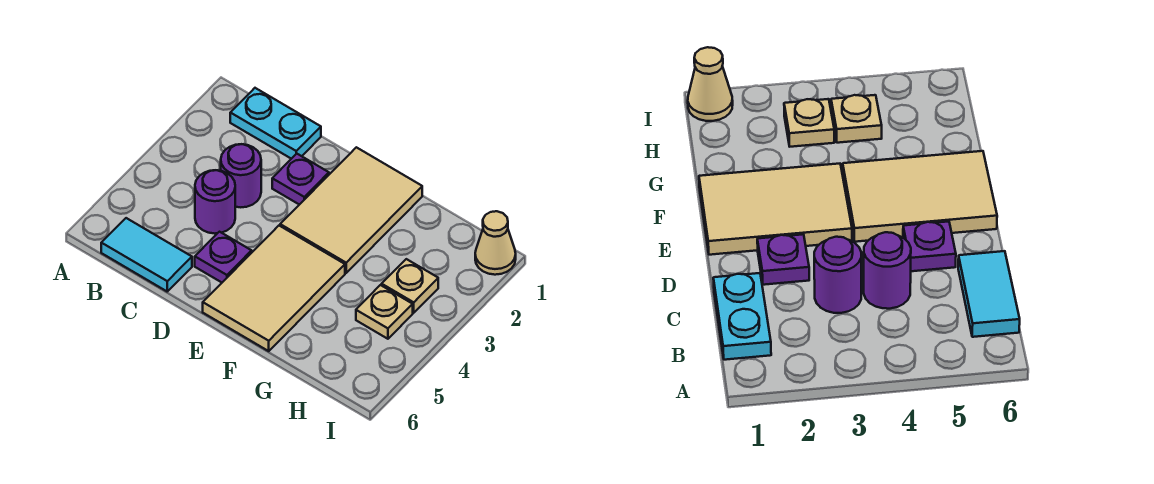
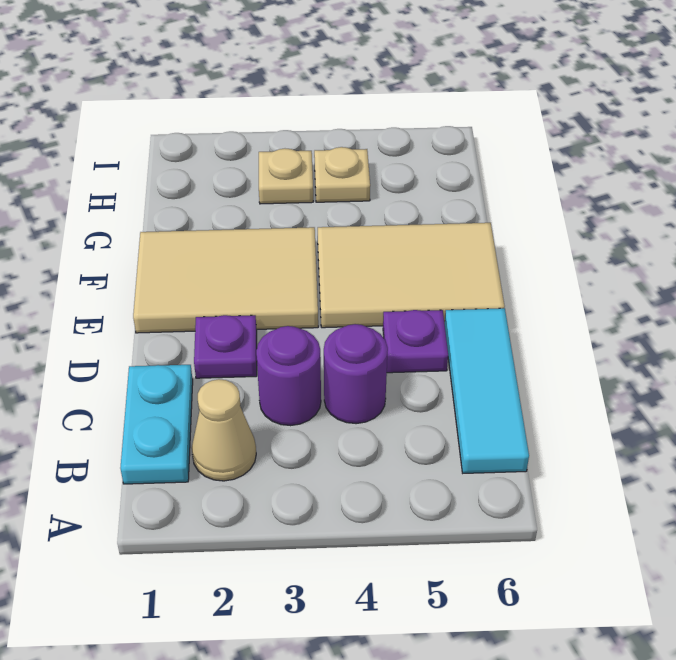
cyan tile B6:C6 level 1 -> cyan tile B6:D6 level 1
tan cone I1 level 1 -> tan cone B2 level 1

